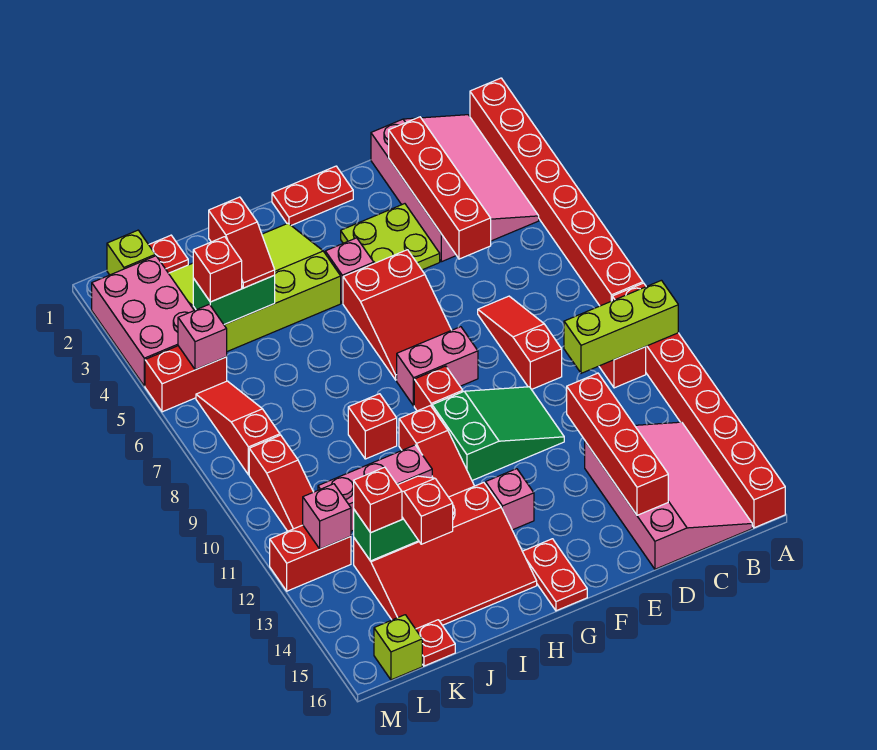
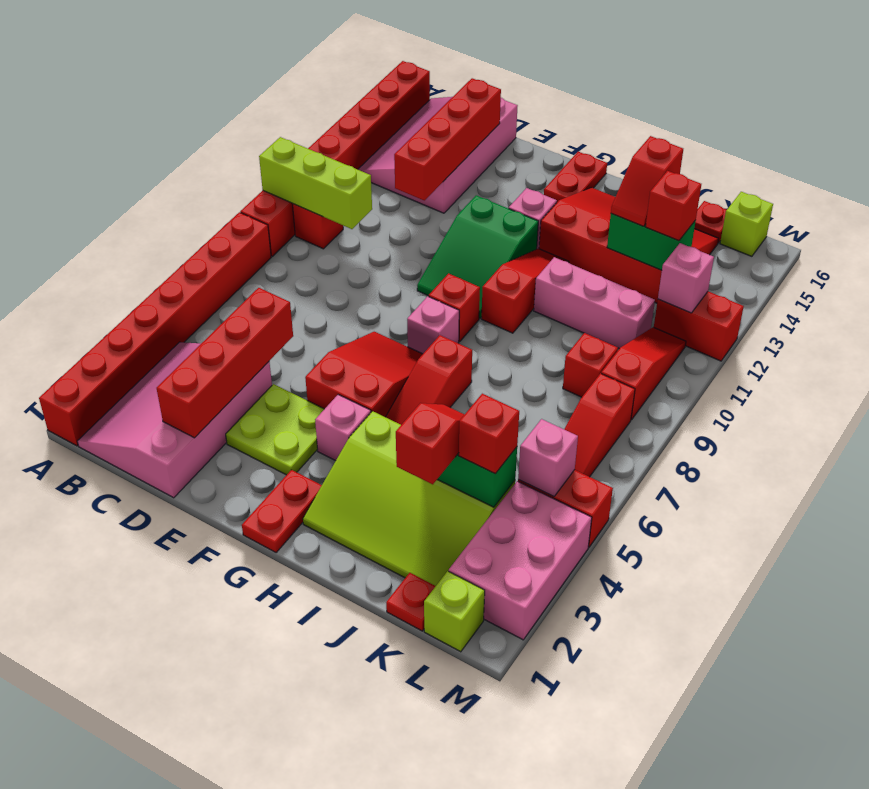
red slope D7:D9 level 1 top 9 -> red slope H5:H7 level 1 top 7
green slope E10:G11 level 1 top G -> green slope F10:G12 level 1 top 12
red plate F1:G1 level 1 -> red plate G1:G2 level 1
pink brick F8:G8 level 1 -> pink brick G8 level 1
red brick I9 level 1 -> red brick K9 level 1

